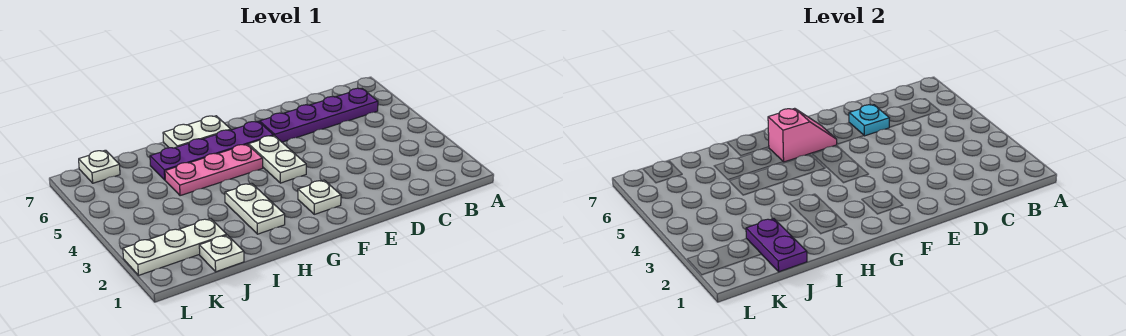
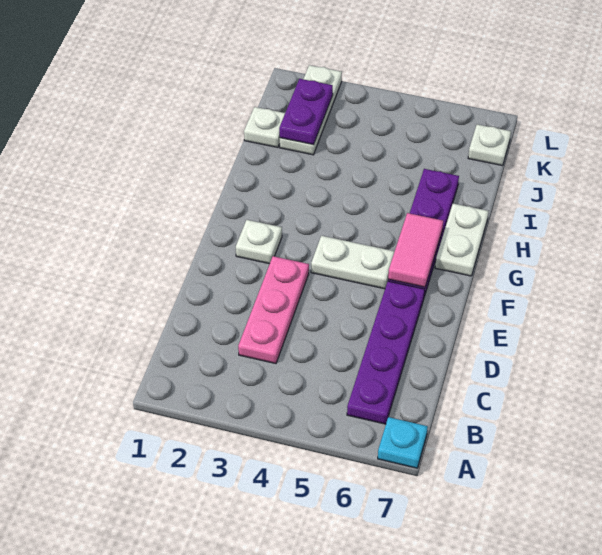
cyan plate D6 level 2 -> cyan plate A7 level 1
pink slope F6:G6 level 2 top G -> pink tile F6:G6 level 2
pink plate G5:I5 level 1 -> pink plate C3:E3 level 1
white plate H2:H3 level 1 -> none
purple plate J1:J2 level 2 -> purple plate J2:K2 level 2

